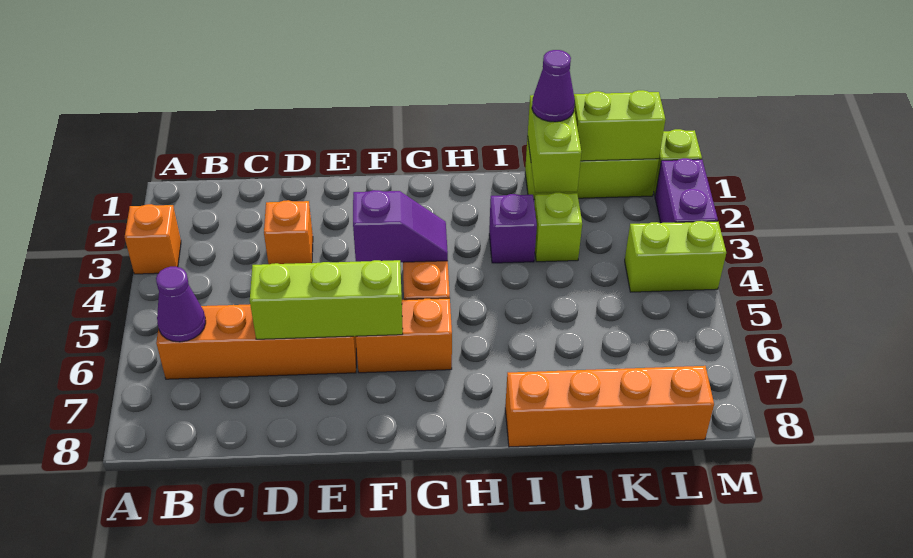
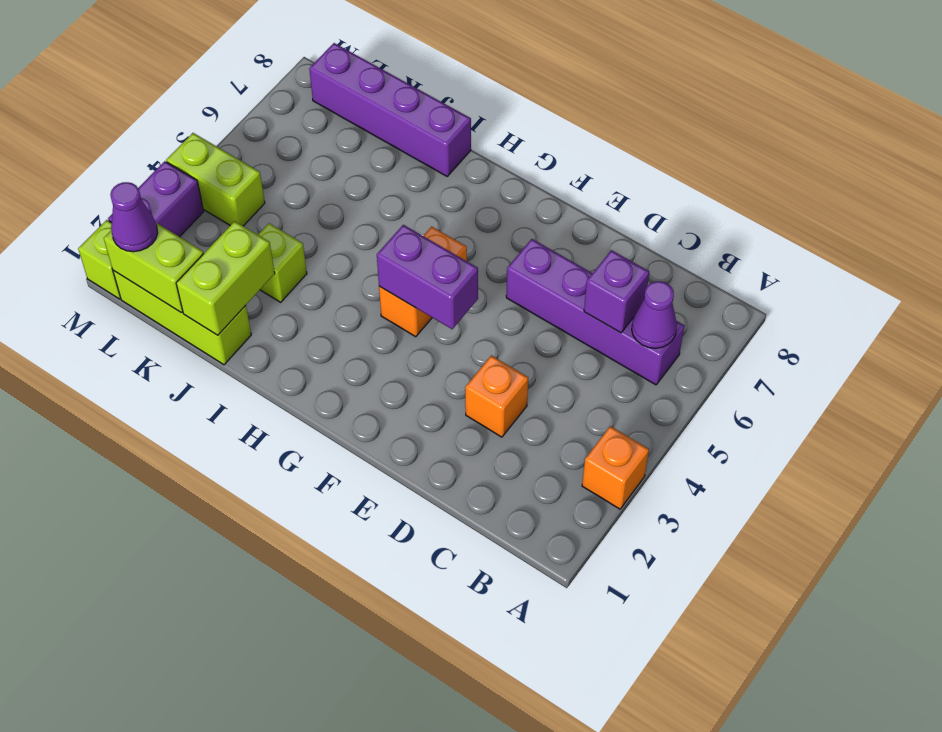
orange brick B6:E6 level 1 -> purple brick B6:E6 level 1
lime brick D6:F6 level 2 -> none
purple slope F4:G4 level 2 top F -> purple brick F4:G4 level 2
orange brick F6:G6 level 1 -> none
purple brick I3 level 1 -> purple brick C6 level 2
orange brick I8:L8 level 1 -> purple brick I8:L8 level 1
purple cone J1 level 3 -> purple cone L1 level 3

